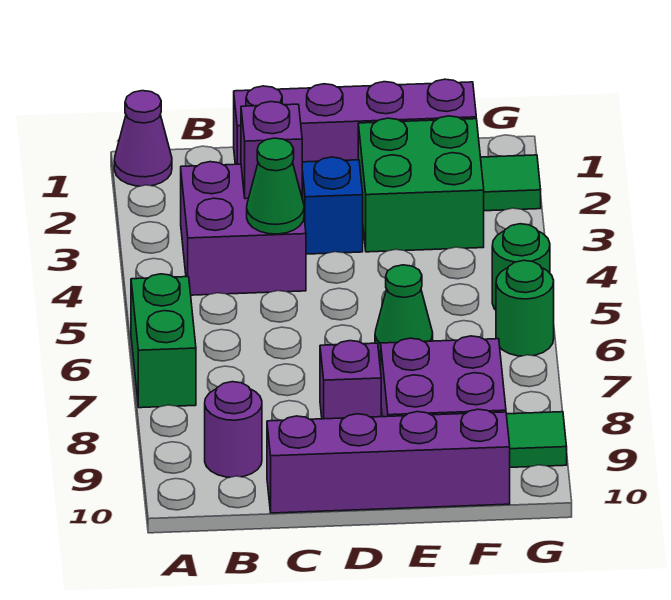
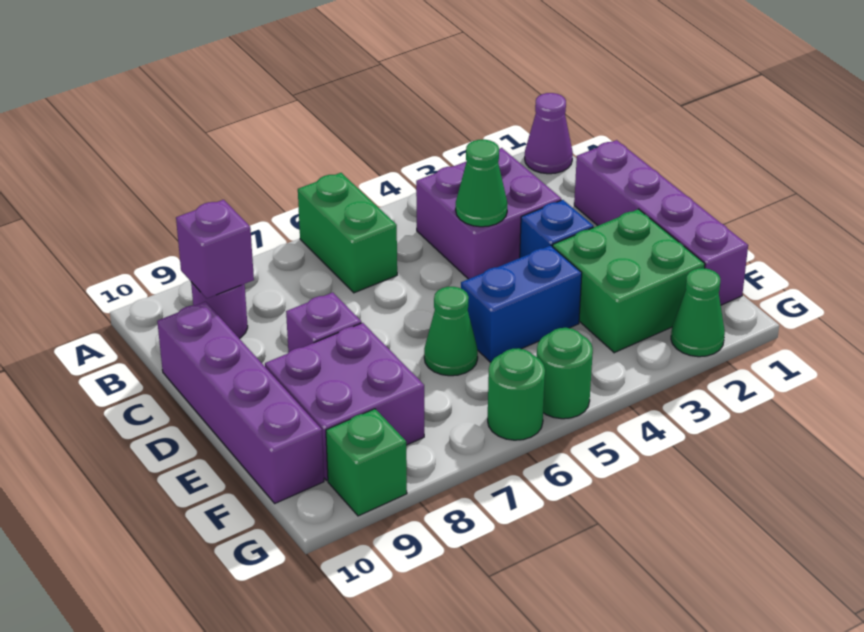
green brick A6:A7 level 1 -> green brick A6:B6 level 1
purple brick C3 level 2 -> purple brick B9 level 2
none -> blue brick E4:E5 level 1
green tile G2 level 1 -> green cone G2 level 1
green tile G9 level 1 -> green brick G9 level 1

